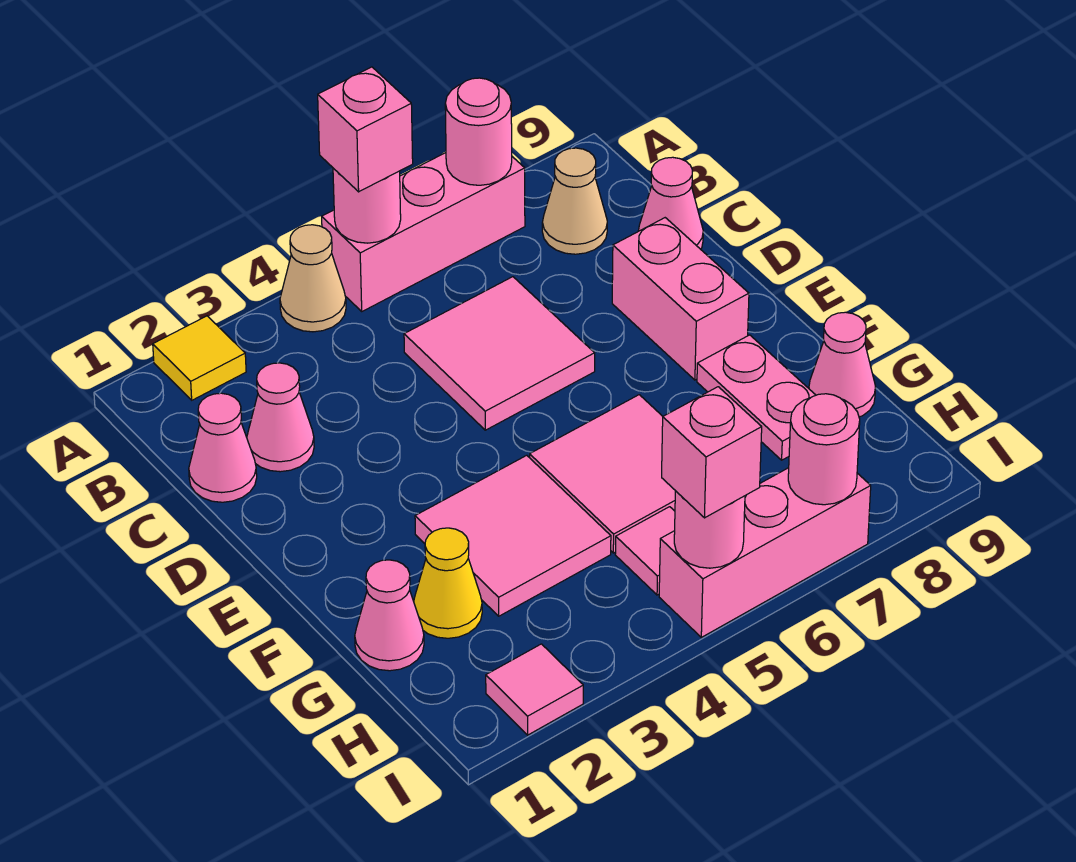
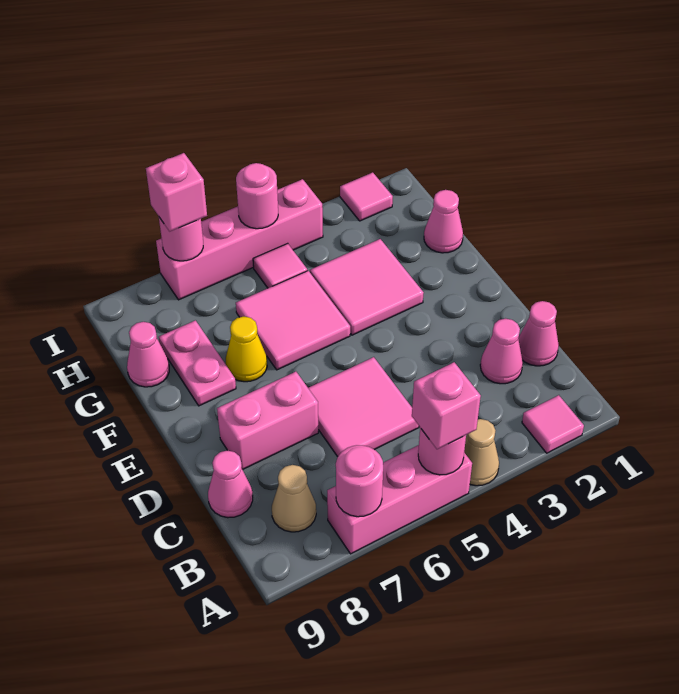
yellow tile A2 level 1 -> pink tile A2 level 1
pink brick D8:E8 level 1 -> pink brick D7:D8 level 1
yellow cone G2 level 1 -> yellow cone F7 level 1
pink brick I5:I7 level 1 -> pink brick I4:I7 level 1
pink brick I5 level 3 -> pink brick I7 level 3

